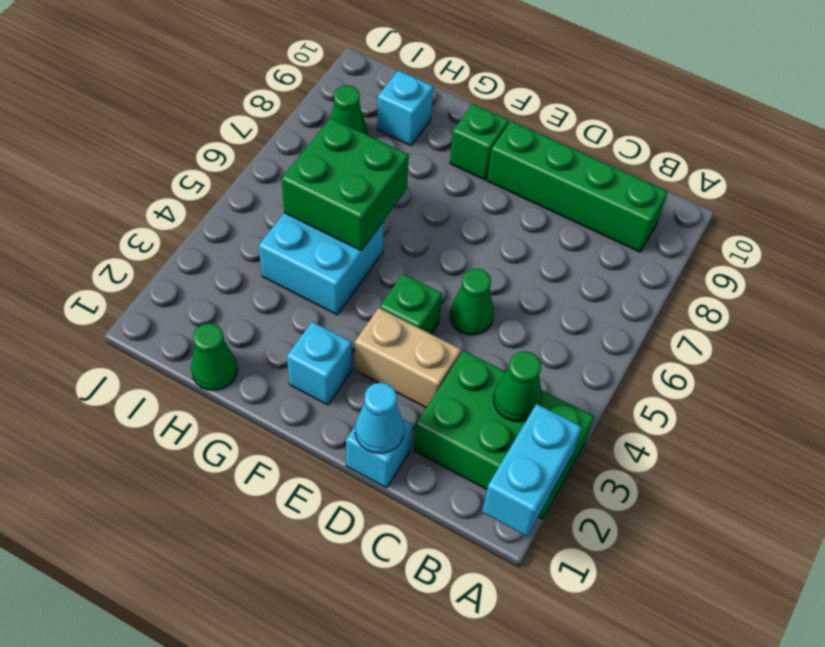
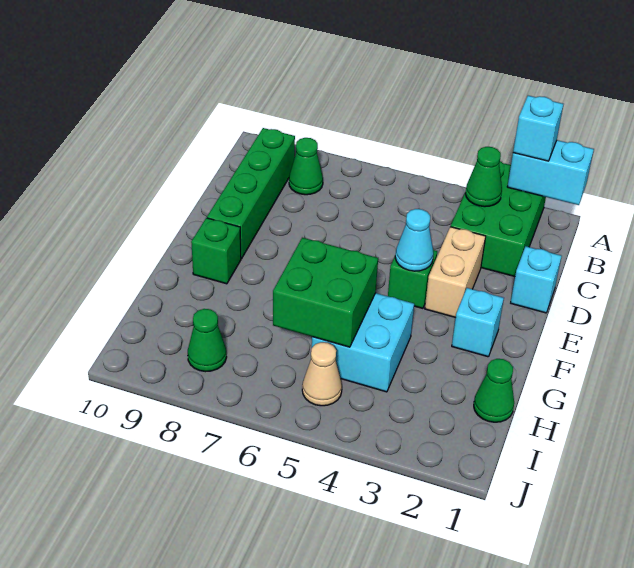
cyan cone D1 level 2 -> cyan cone E4 level 2
green cone D5 level 1 -> green cone B8 level 1
cyan brick H9 level 1 -> cyan brick A2 level 3
none -> tan cone I5 level 1

